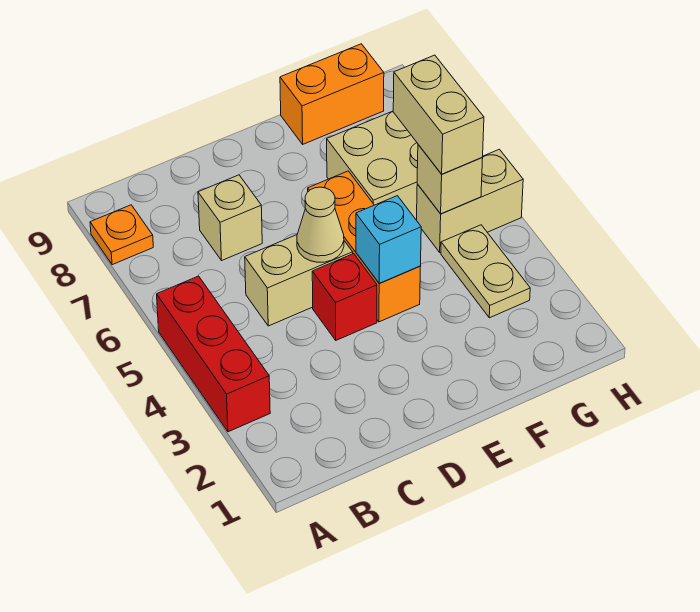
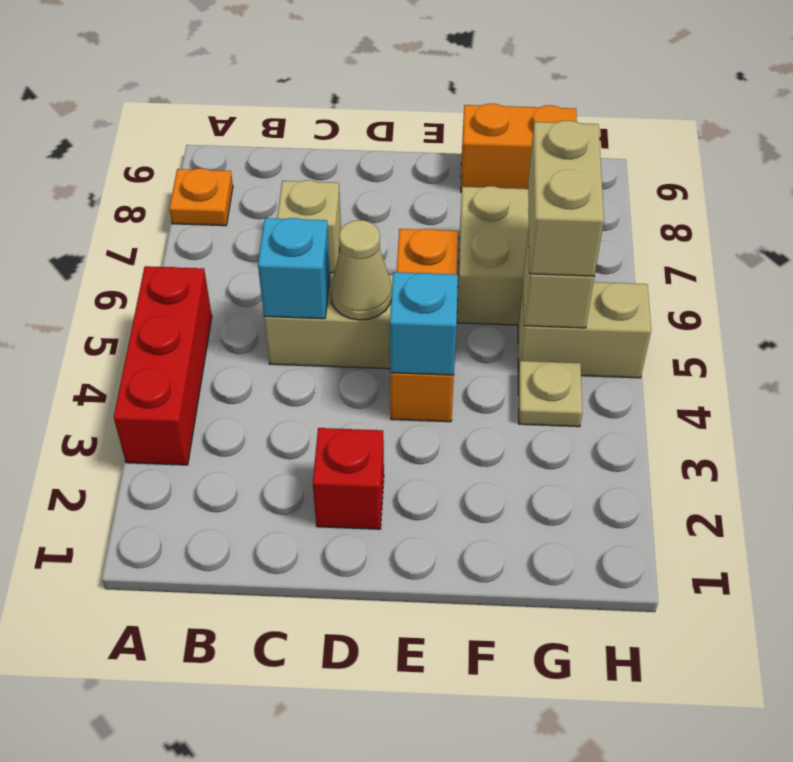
none -> cyan brick C5 level 2
red brick D4 level 1 -> red brick D2 level 1
tan plate G3:G4 level 1 -> tan plate G4 level 1

